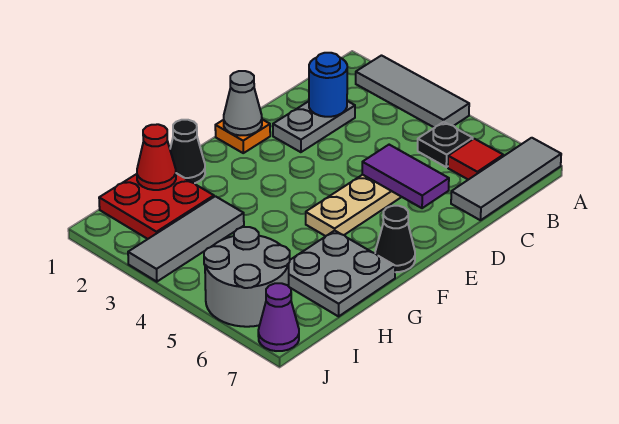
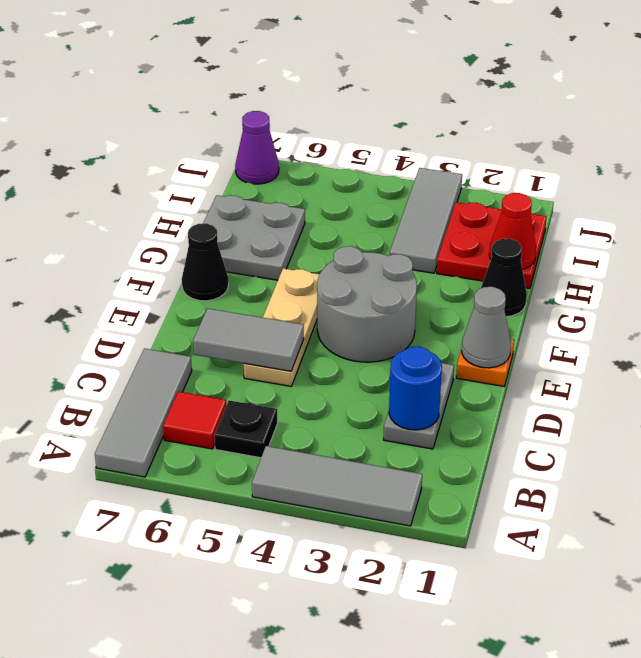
purple tile D5:D6 level 2 -> grey tile D5:D6 level 2
grey round brick I5:J6 level 1 -> grey round brick E3:F4 level 1

